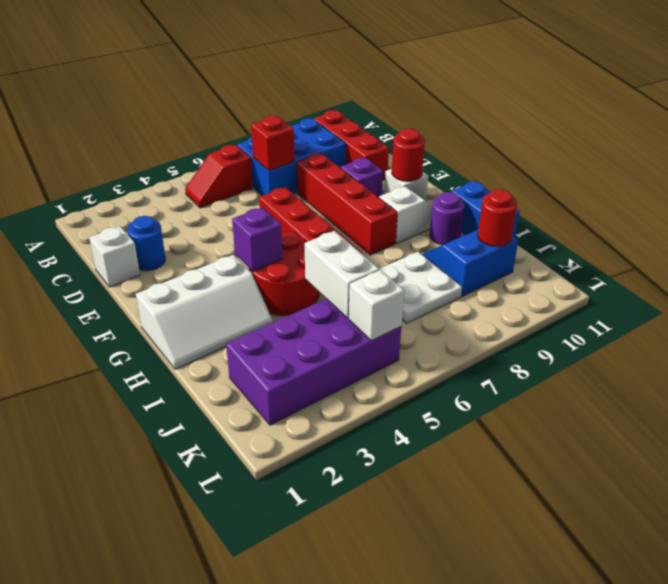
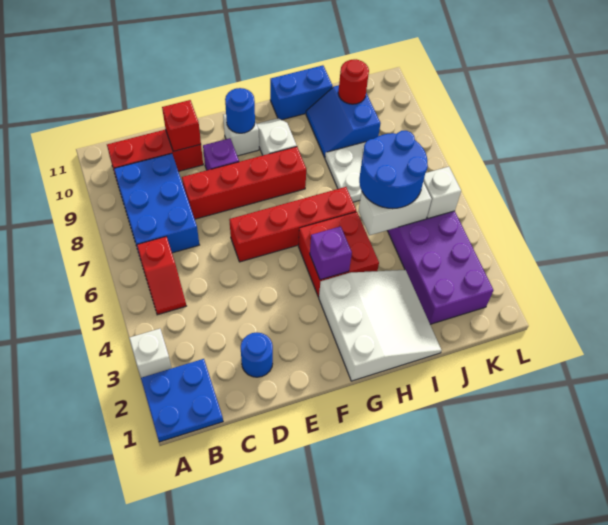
none -> blue plate A1:B2 level 1
red brick C7 level 2 -> red brick D10 level 2
white brick D1 level 1 -> white brick A3 level 1
red round brick F10 level 2 -> blue round brick F10 level 2
white slope G1:H3 level 1 top G -> white slope G1:I3 level 1 top G
red round brick G4:H5 level 1 -> red brick G4:H5 level 1
purple round brick H10 level 1 -> none
none -> blue round brick I5:J6 level 3

